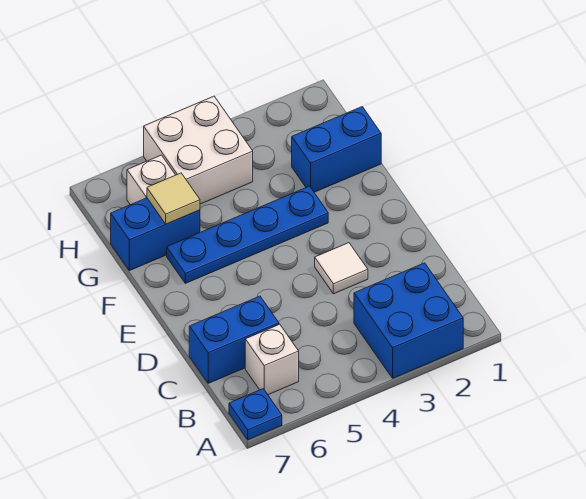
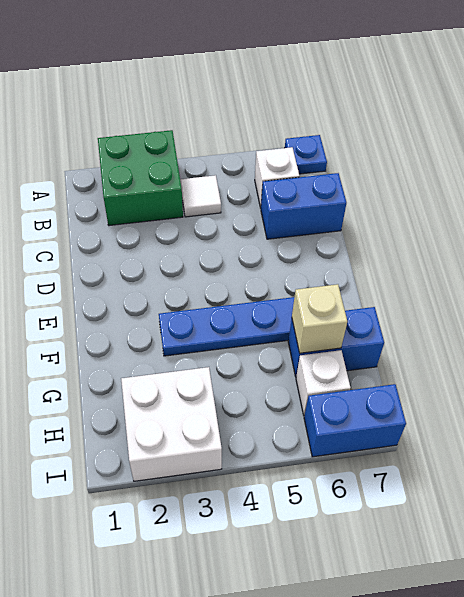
blue brick A2:B3 level 1 -> green brick A2:B3 level 1
white tile D3 level 1 -> white tile B4 level 1
blue brick G1:G2 level 1 -> blue brick I6:I7 level 1
tan tile G6 level 2 -> tan brick G6 level 2
white brick H4:I5 level 1 -> white brick H2:I3 level 1

